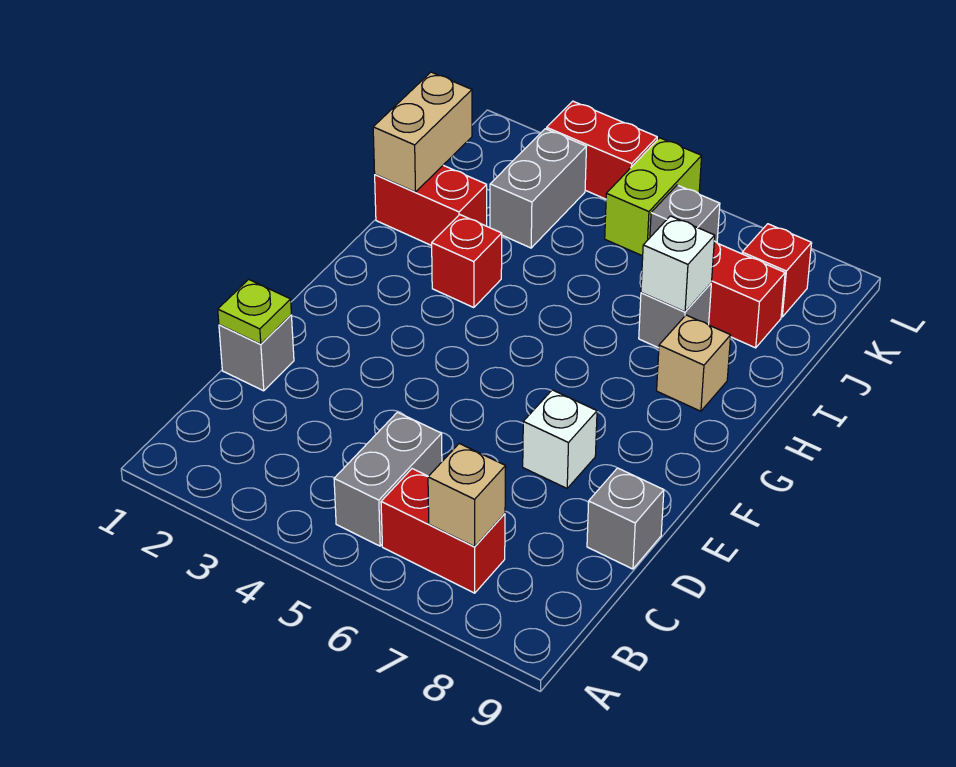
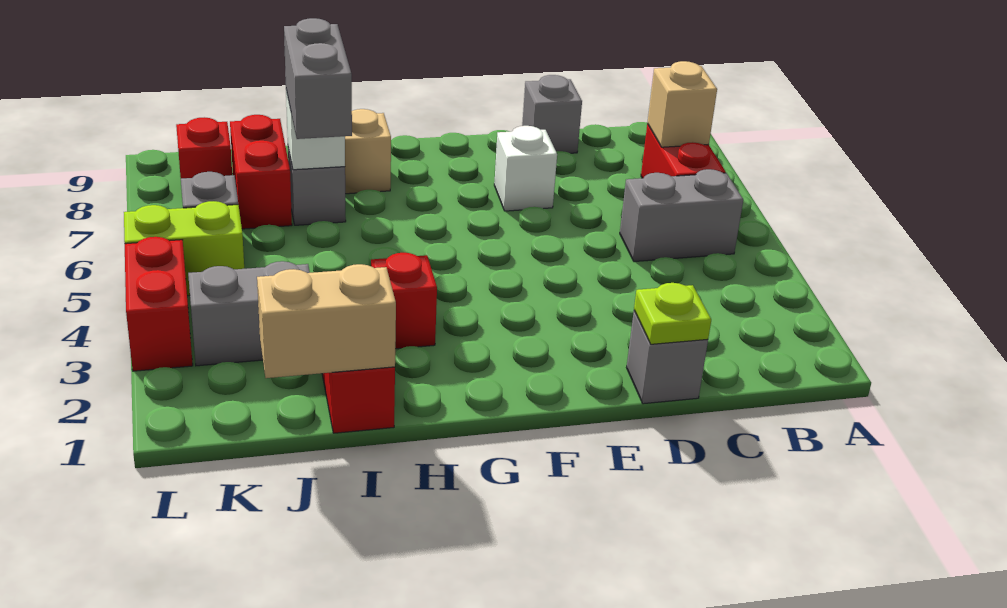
none -> grey brick I6:I7 level 3

